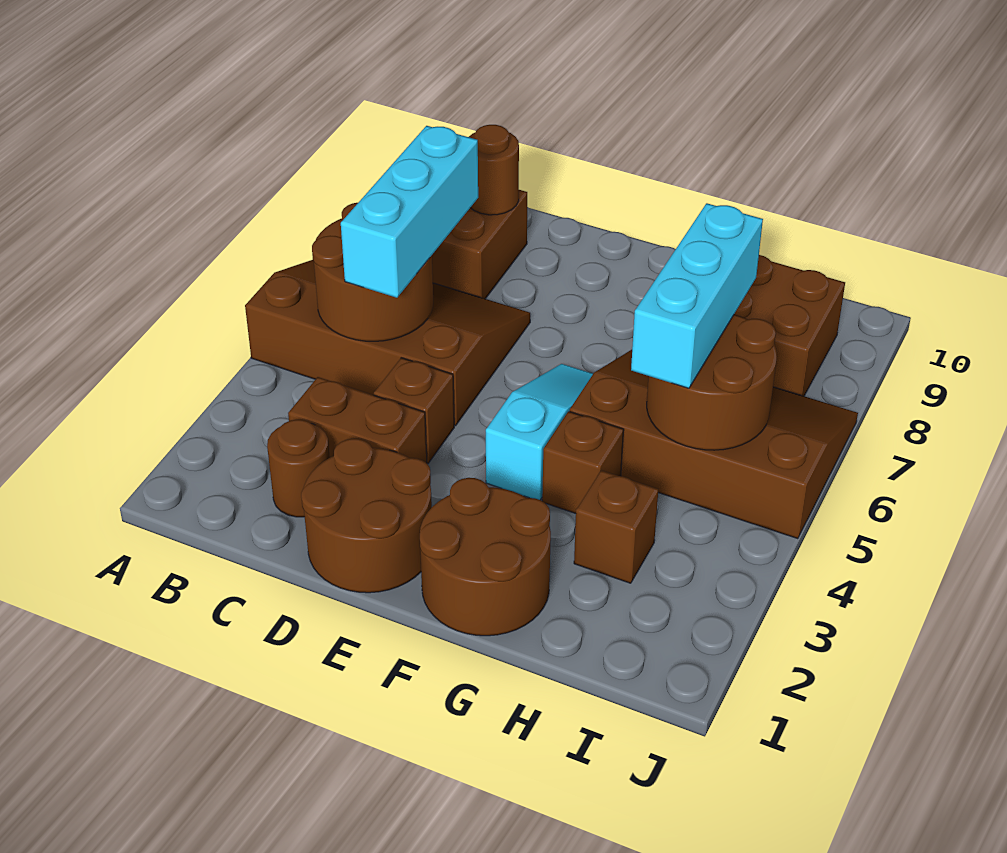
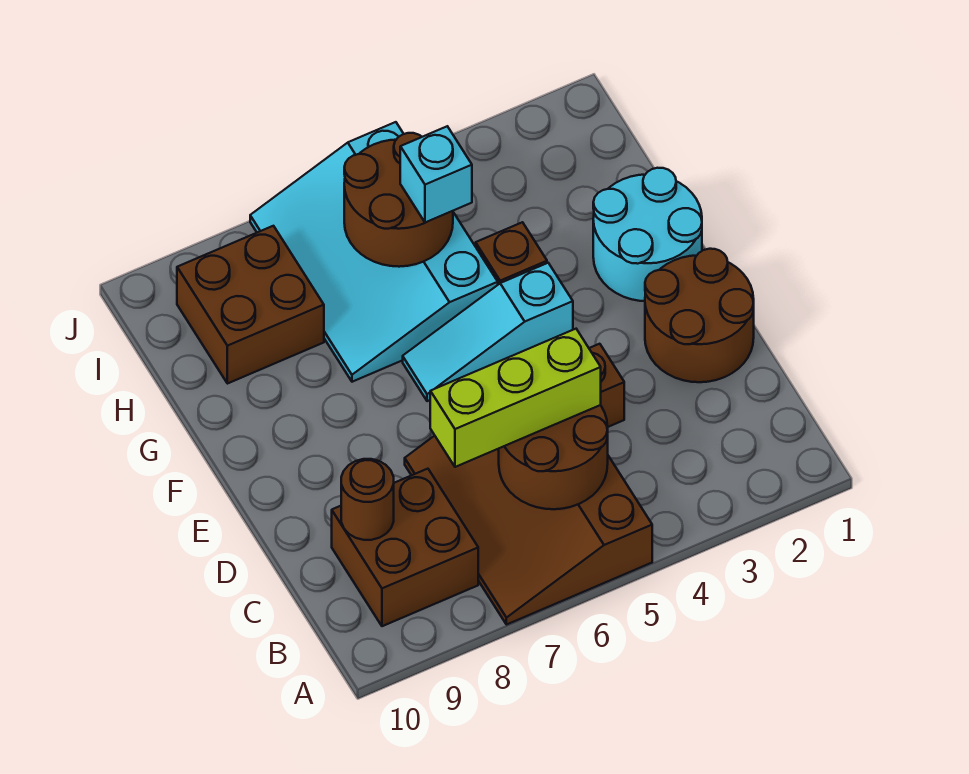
brown round brick C2 level 1 -> none
brown brick C3:D3 level 1 -> none
cyan brick C5:C7 level 3 -> lime brick C5:C7 level 3
brown round brick F1:G2 level 1 -> cyan round brick F1:G2 level 1
brown slope G5:J7 level 1 top 5 -> cyan slope G5:J7 level 1 top 5
brown brick H3 level 1 -> none
cyan brick H5:H7 level 3 -> cyan brick H5 level 3

